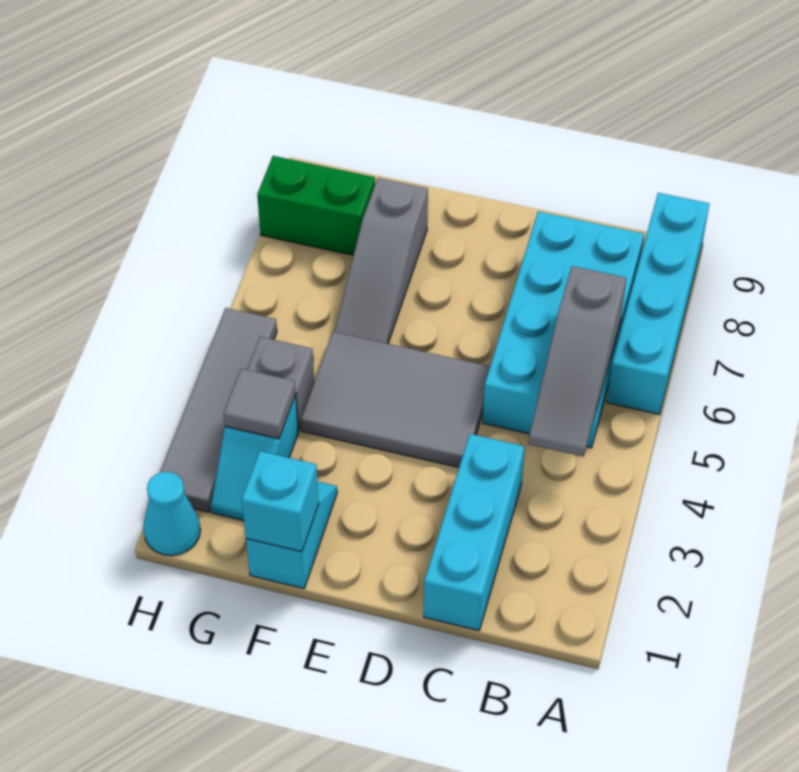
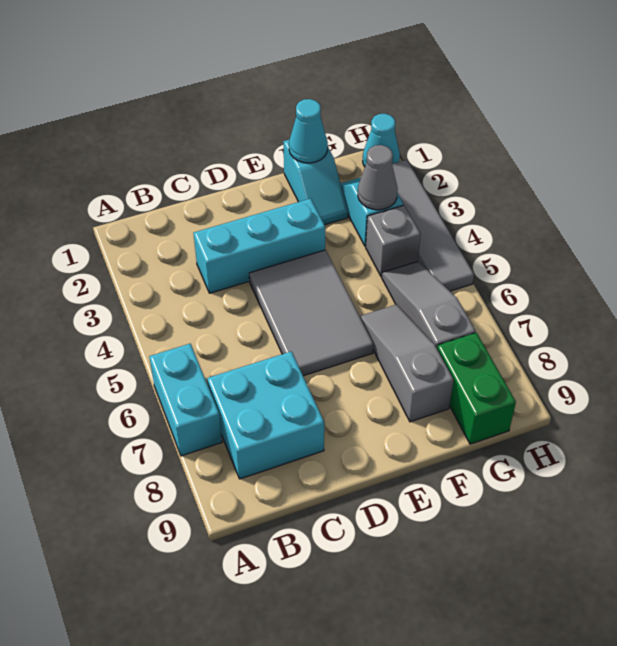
cyan brick A6:A9 level 1 -> cyan brick A6:A7 level 1
grey slope B4:B6 level 2 top 6 -> grey slope G5:G7 level 1 top 7
cyan brick B5:C8 level 1 -> cyan brick B7:C8 level 1
cyan brick C1:C3 level 1 -> cyan brick C3:E3 level 1
grey tile D4:F5 level 1 -> grey tile D4:E6 level 1
cyan brick F1 level 2 -> cyan cone F1 level 2
grey tile G3 level 2 -> grey cone G3 level 2
green brick G8:H8 level 1 -> green brick G8:G9 level 1

